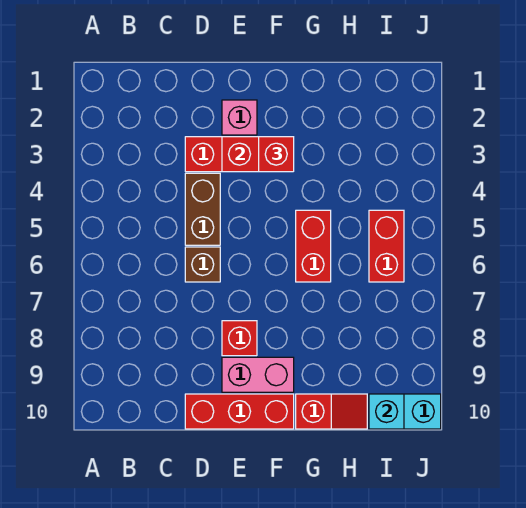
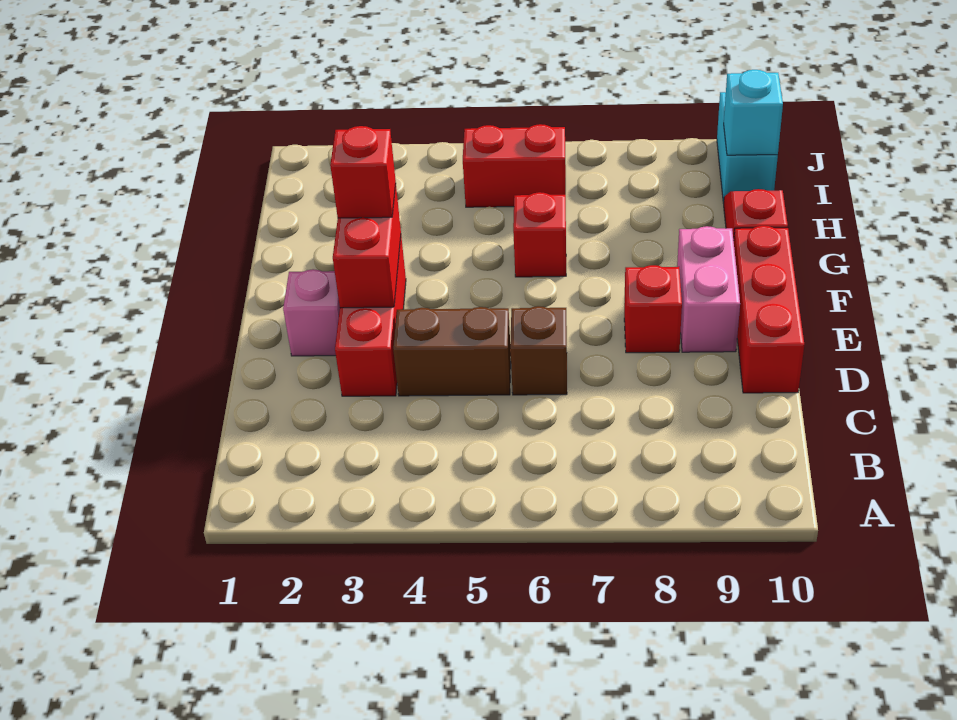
red brick G5:G6 level 1 -> red brick G6 level 1

